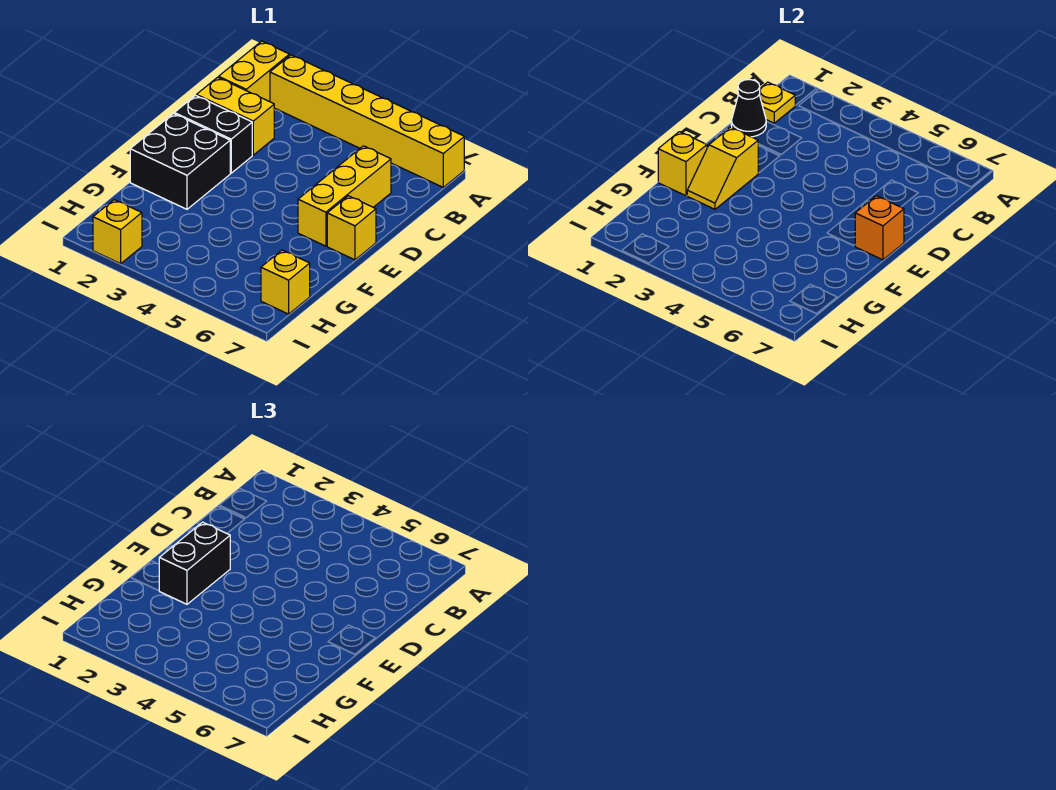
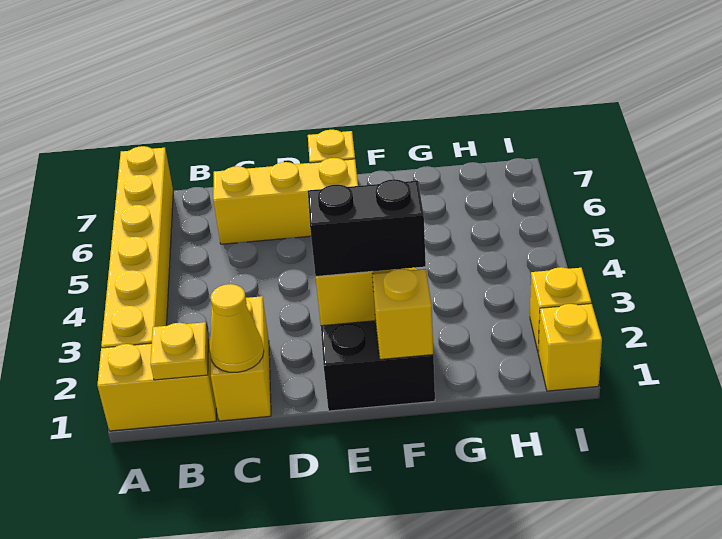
black cone C1 level 2 -> yellow cone C1 level 2
black brick D1:D2 level 1 -> none
orange brick E7 level 2 -> none
yellow brick H7 level 1 -> yellow brick I1 level 1

